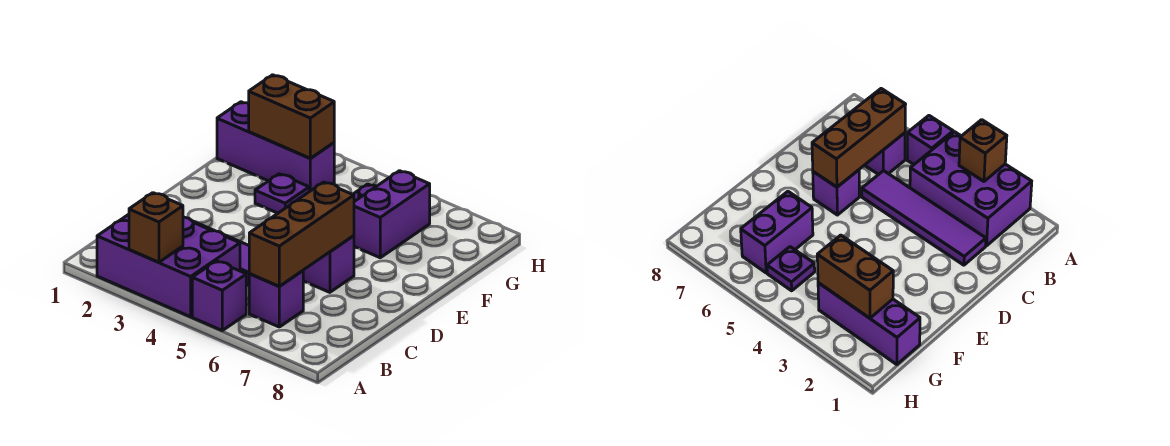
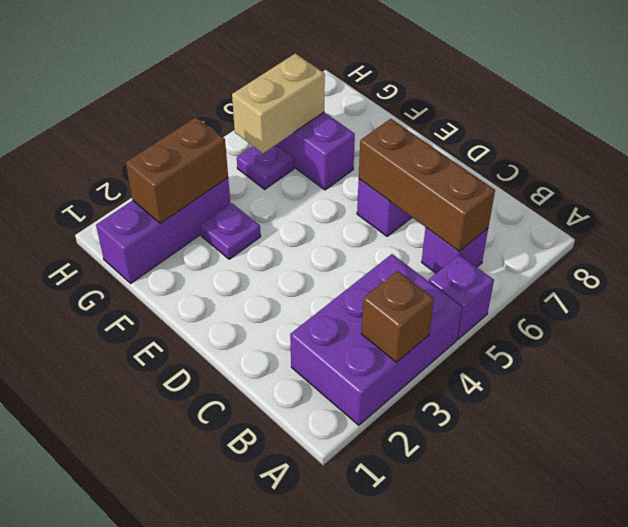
purple tile C2:C5 level 1 -> none
none -> tan brick G5:G6 level 2

